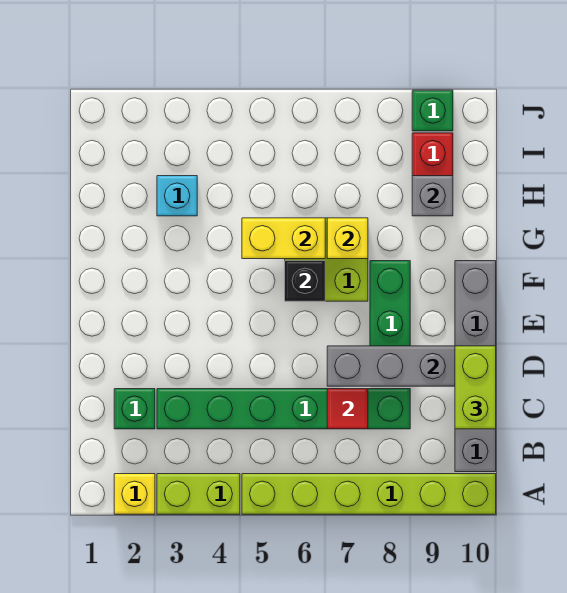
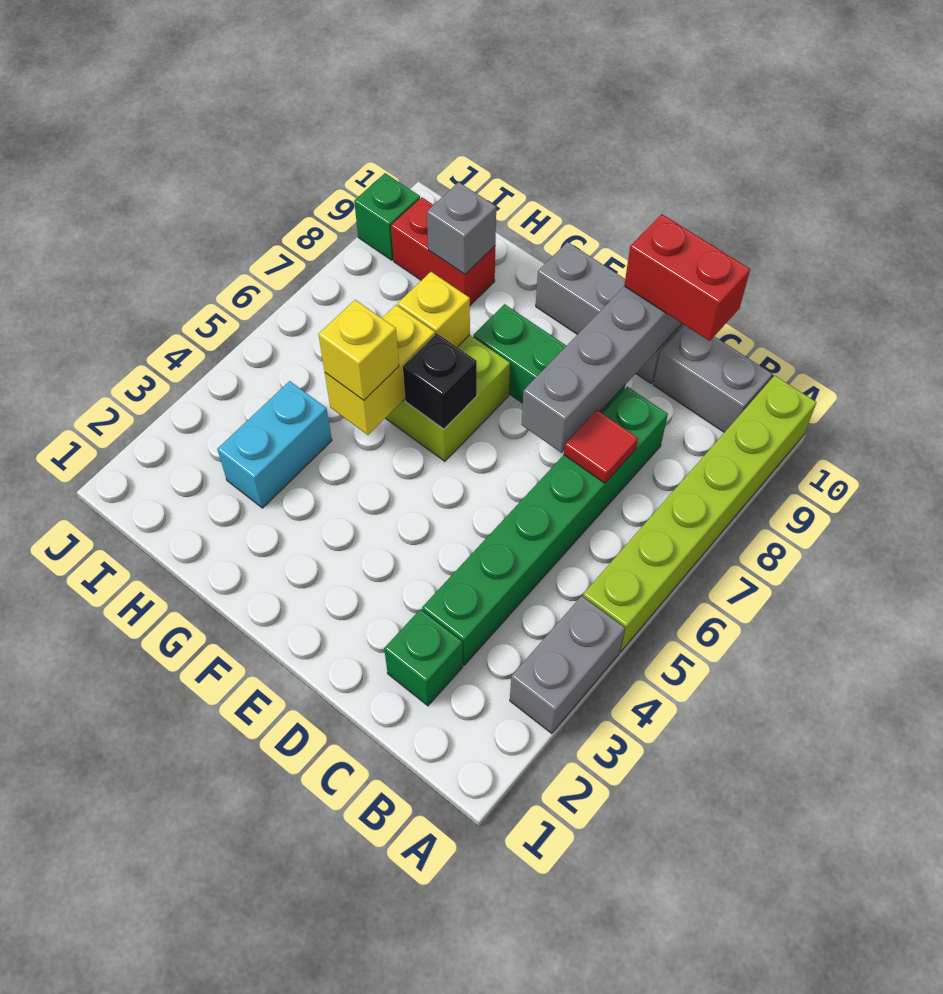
yellow brick A2 level 1 -> yellow brick G5 level 3
lime brick A3:A4 level 1 -> grey brick A3:A4 level 1
lime brick C10:D10 level 3 -> red brick C10:D10 level 3
cyan brick H3 level 1 -> cyan brick H3:H4 level 1

